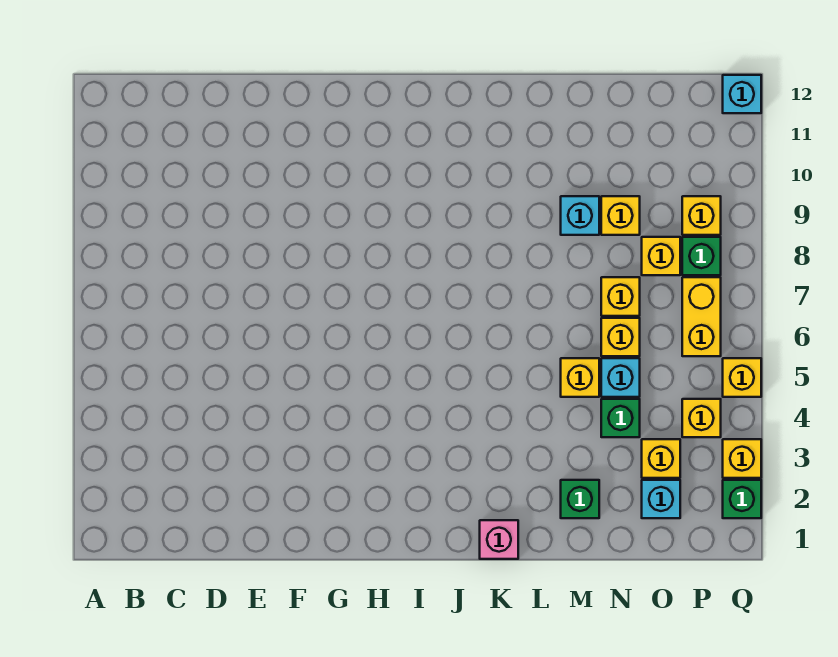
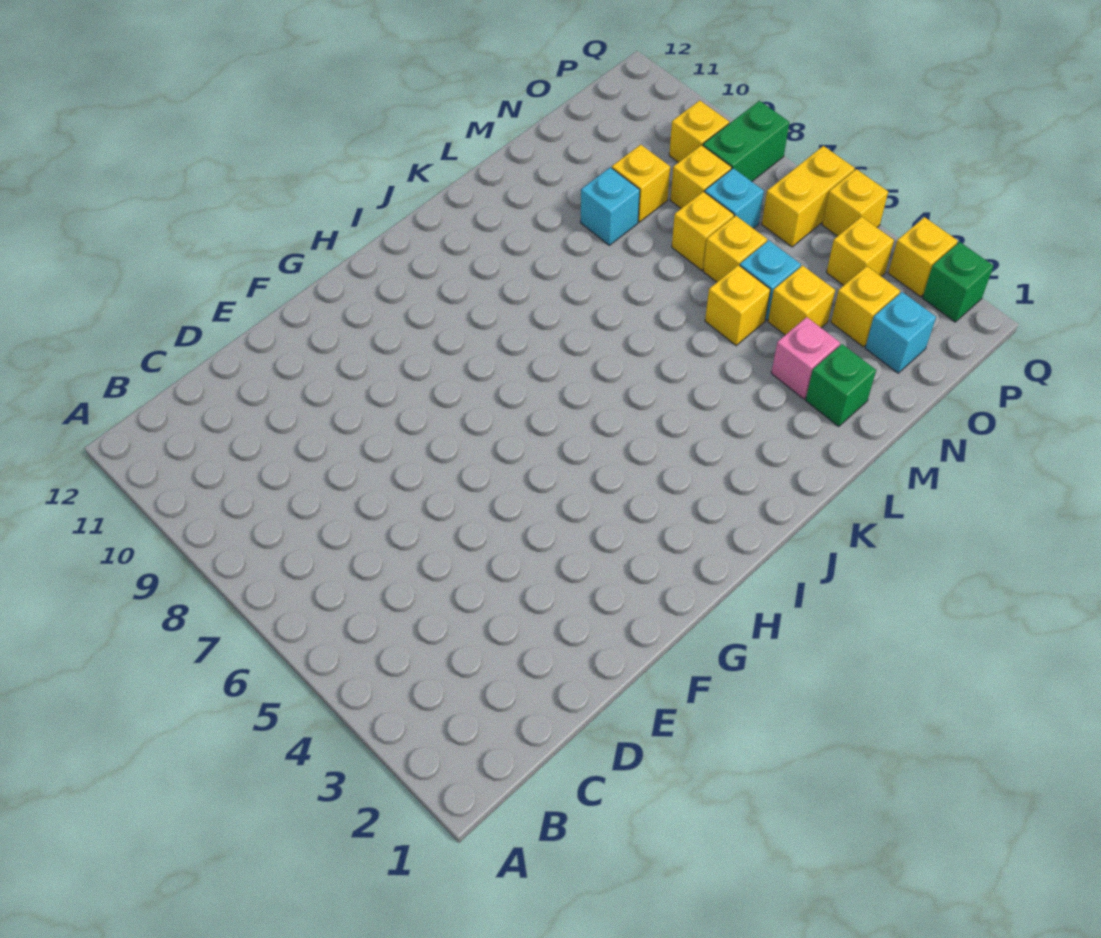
pink brick K1 level 1 -> pink brick M3 level 1
green brick N4 level 1 -> yellow brick N4 level 1
yellow brick P6:P7 level 1 -> yellow brick P6:Q6 level 1
green brick P8 level 1 -> green brick P8:Q8 level 1
cyan brick Q12 level 1 -> cyan brick O7 level 1

